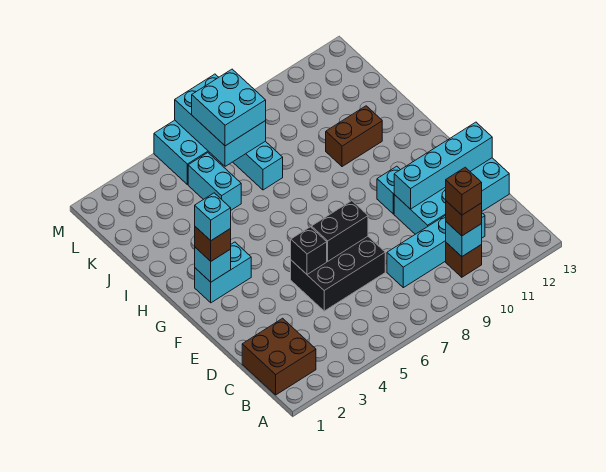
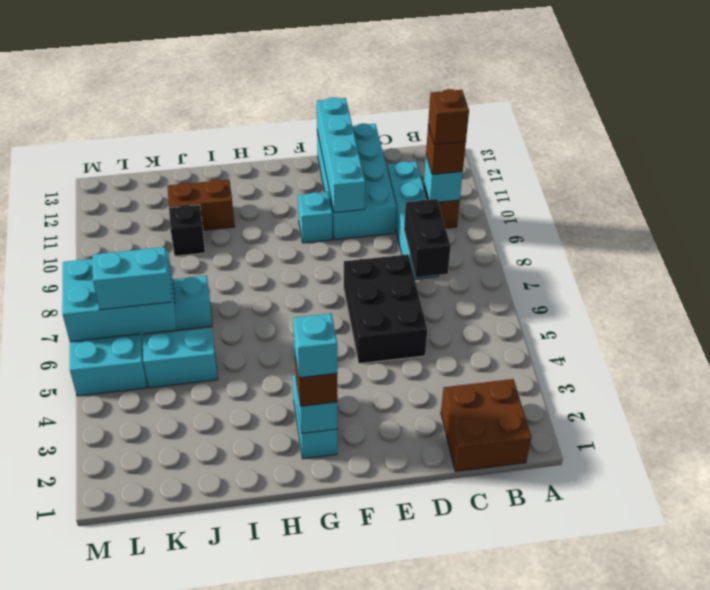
black brick E5 level 2 -> black brick J10 level 1
black brick E6:E7 level 2 -> black brick C7:C8 level 2
brown brick I10:I11 level 1 -> brown brick I11:J11 level 1
cyan brick K6:L7 level 3 -> cyan brick K6:L6 level 3

